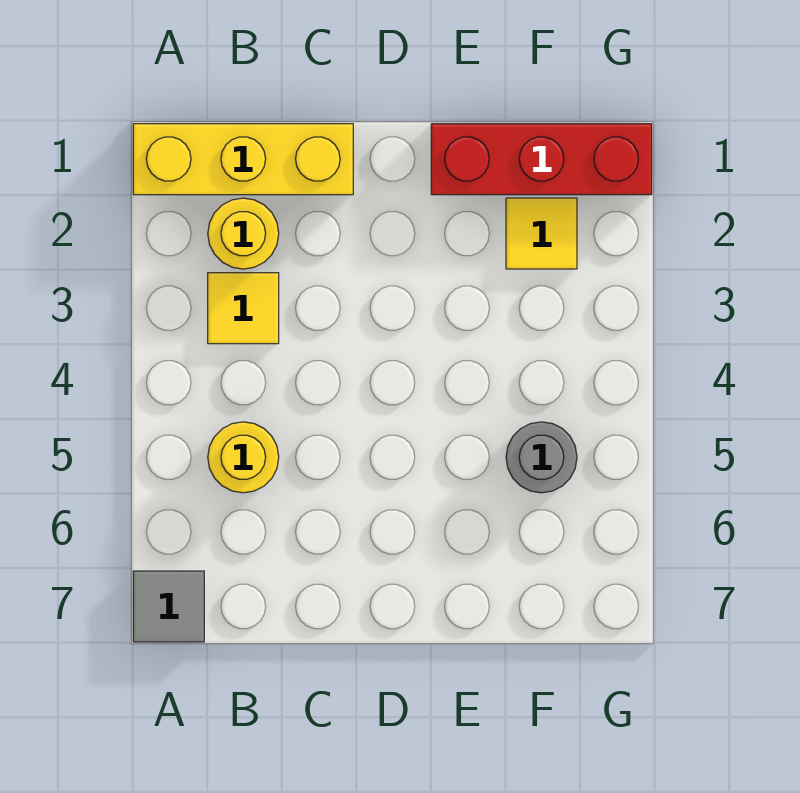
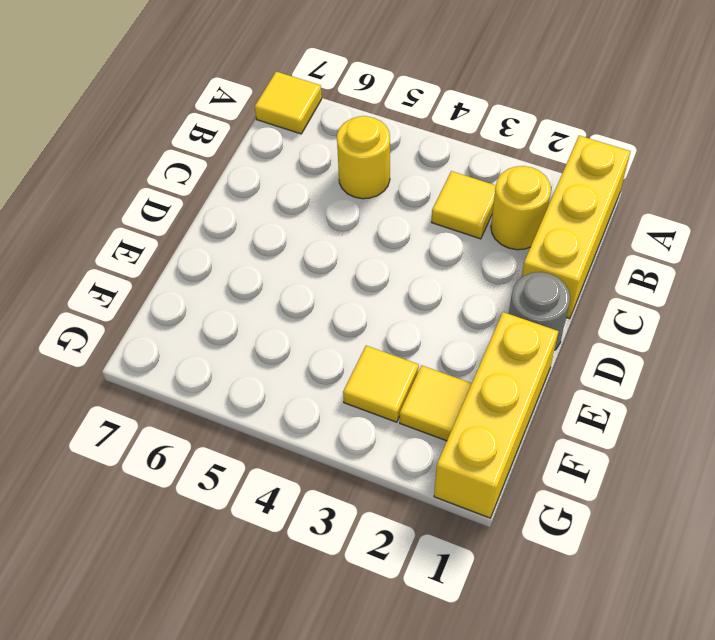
grey tile A7 level 1 -> yellow tile A7 level 1
red brick E1:G1 level 1 -> yellow brick E1:G1 level 1
none -> yellow tile F3 level 1
grey round brick F5 level 1 -> grey round brick D1 level 1

